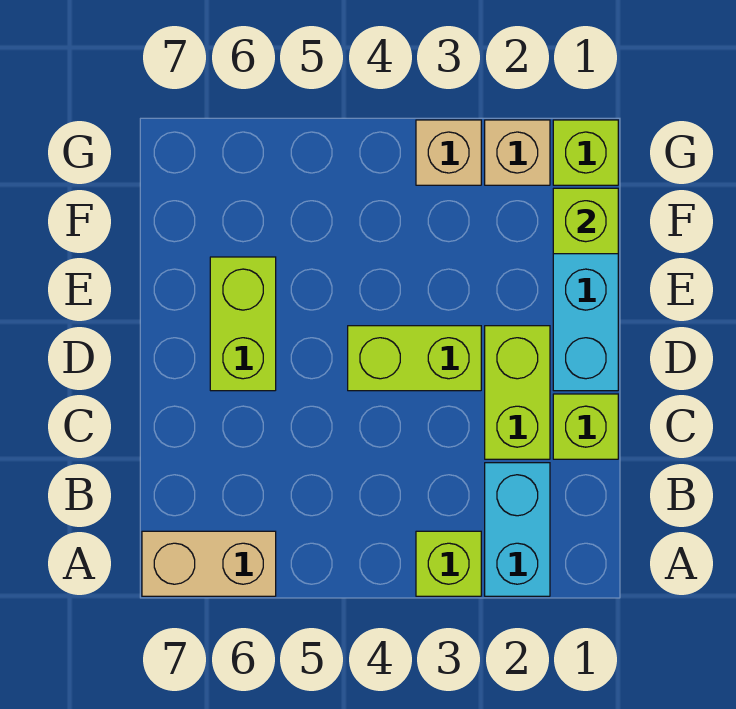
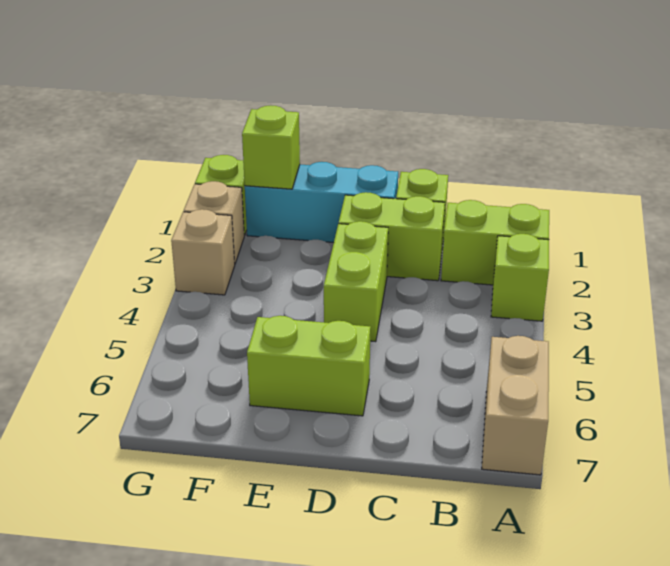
cyan brick A2:B2 level 1 -> lime brick A2:B2 level 1

